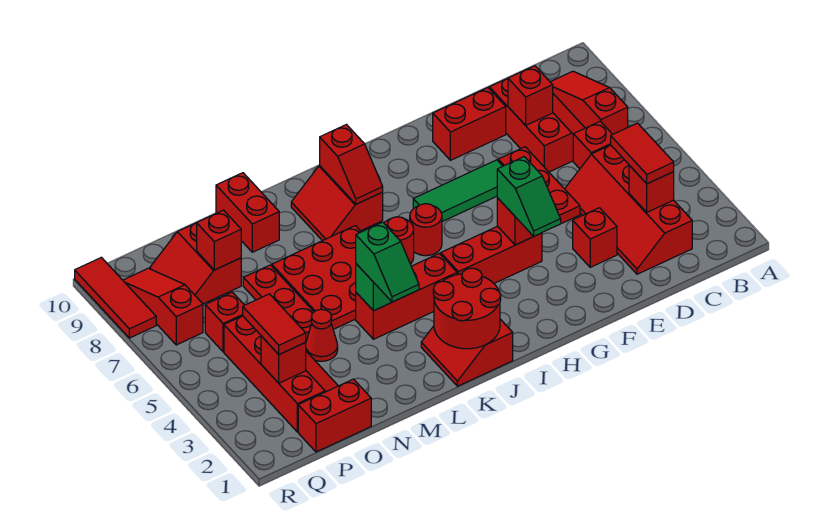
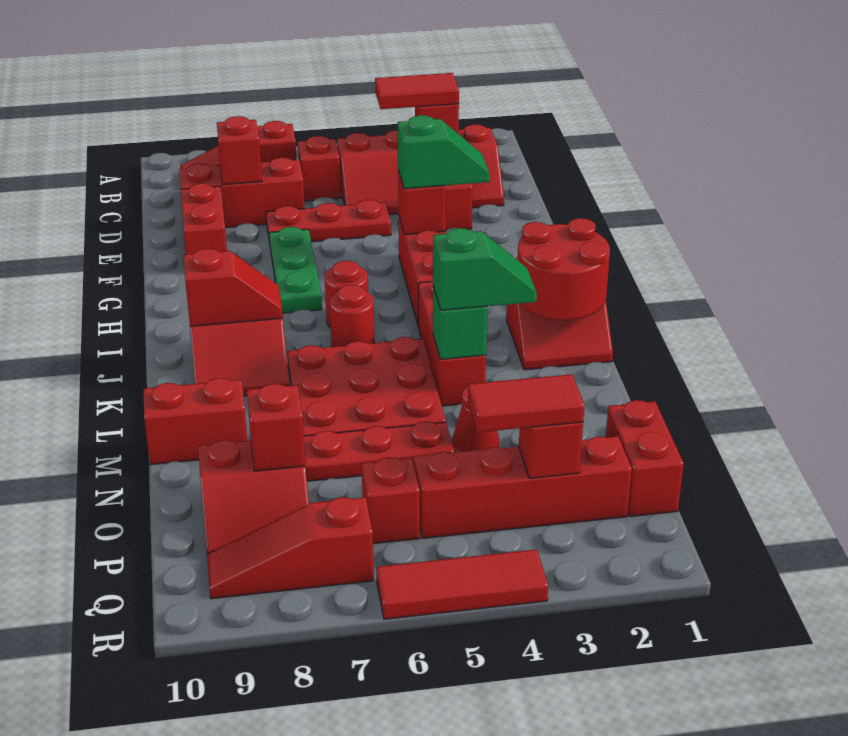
green tile F7:H7 level 1 -> green plate F7:H7 level 1
red tile R8:R10 level 1 -> red tile R4:R6 level 1

